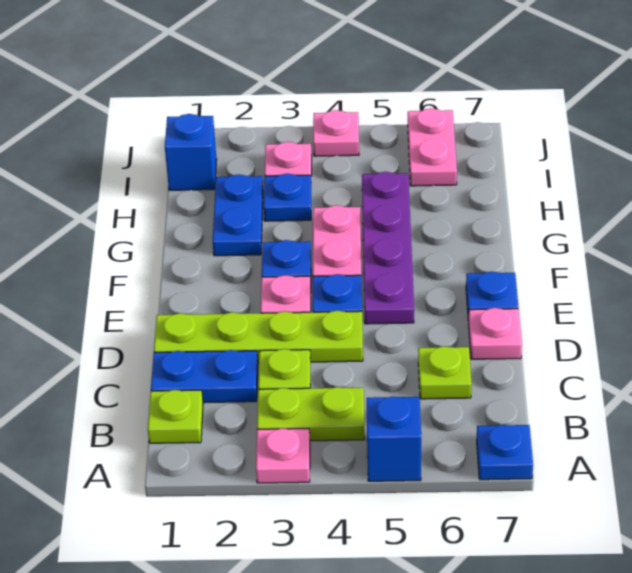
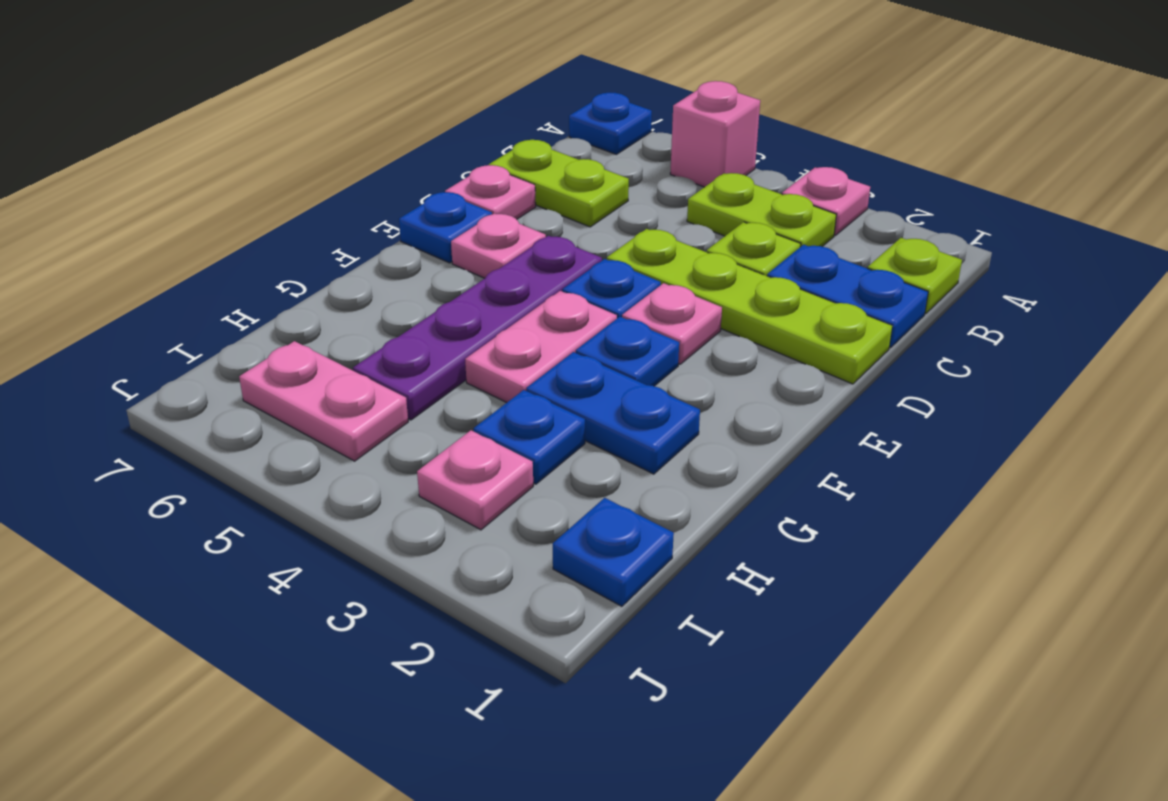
blue brick A5 level 1 -> pink brick A5 level 1
lime plate C6 level 1 -> lime plate C6:C7 level 1
blue plate G2:H2 level 1 -> blue plate G2:G3 level 1
blue brick I1 level 1 -> blue plate I1 level 1
pink plate I6:J6 level 1 -> pink plate I5:I6 level 1
pink plate J4 level 1 -> pink plate E6 level 1

